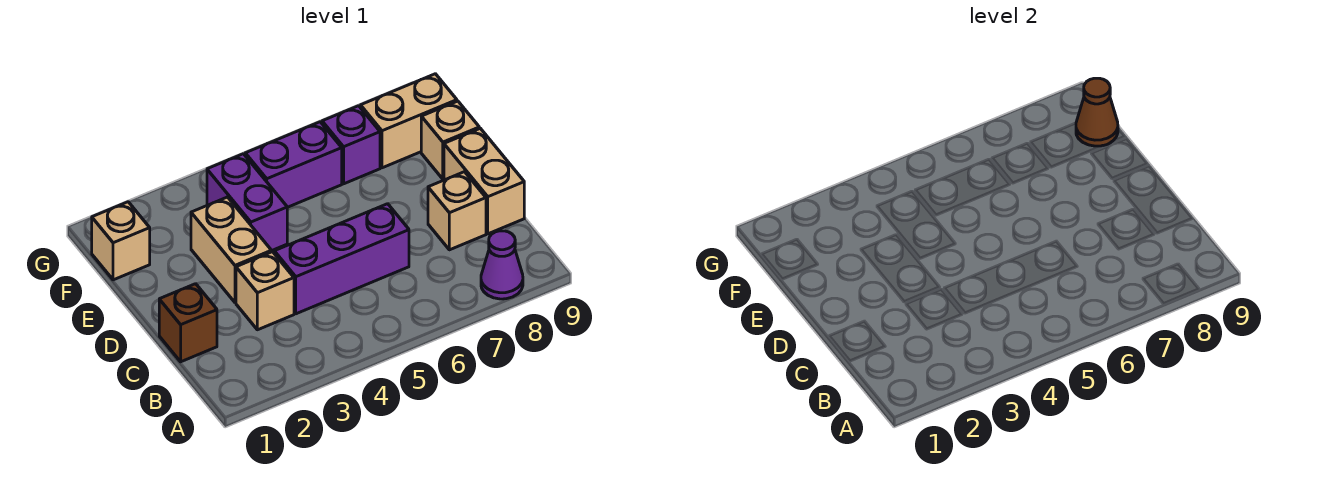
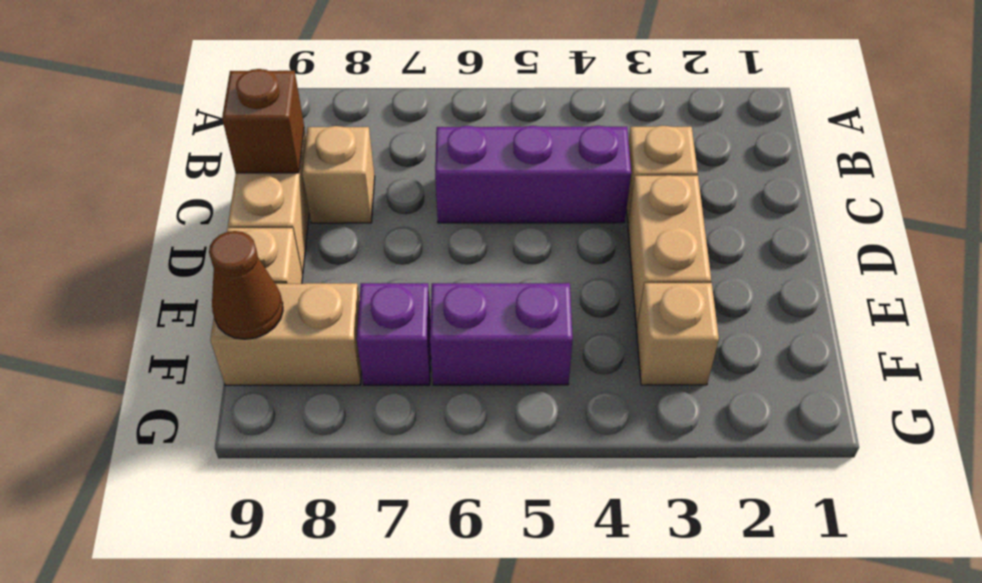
purple cone A8 level 1 -> none
brown brick C1 level 1 -> brown brick C9 level 2
purple brick E4:F4 level 1 -> none
tan brick F1 level 1 -> tan brick F3 level 1

